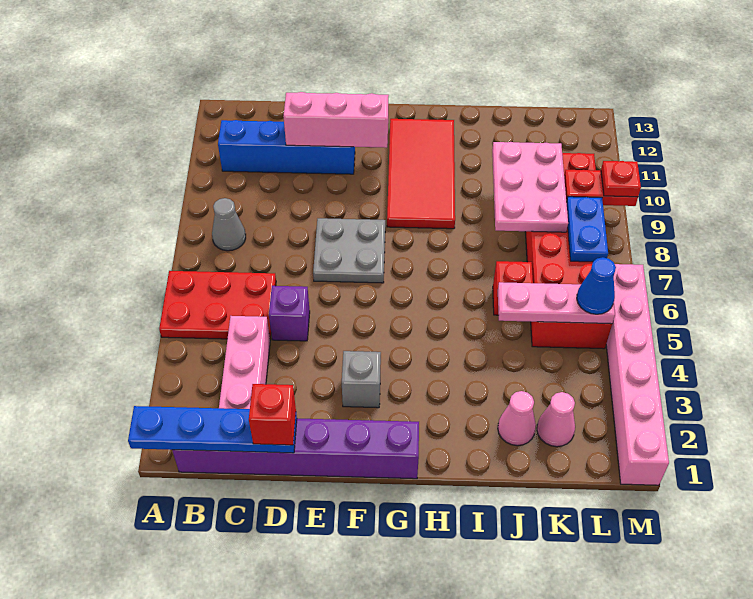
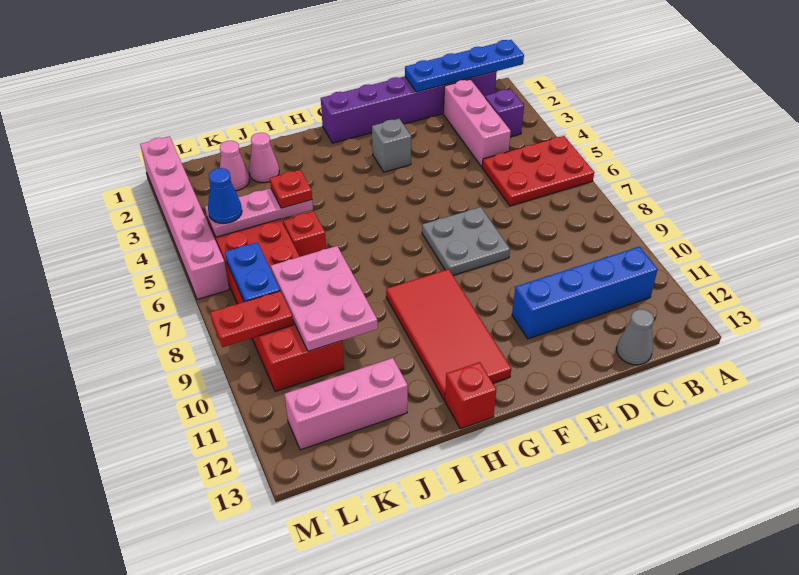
grey cone B8 level 1 -> grey cone C13 level 1
red brick D1 level 3 -> red brick H13 level 1
purple brick D5 level 1 -> purple brick B3 level 1
pink brick D11:F11 level 2 -> pink brick J12:L12 level 1
red plate M9 level 3 -> red plate J5 level 3

